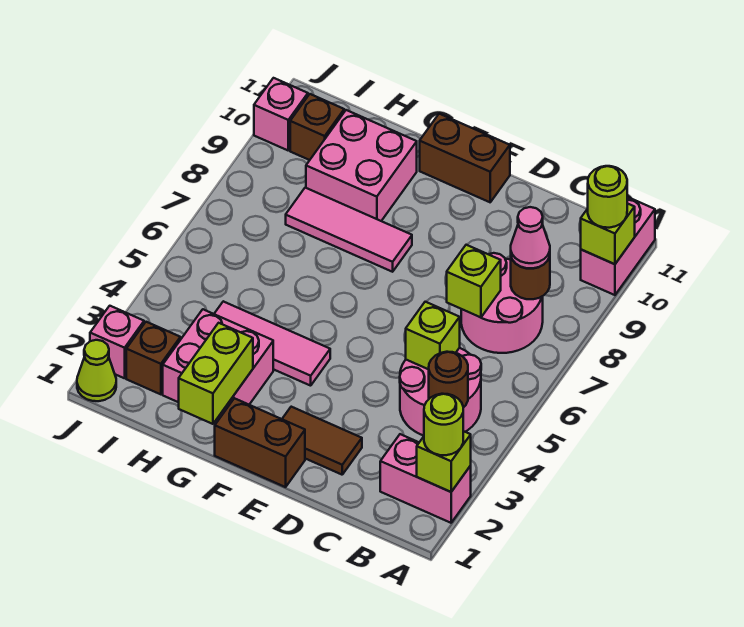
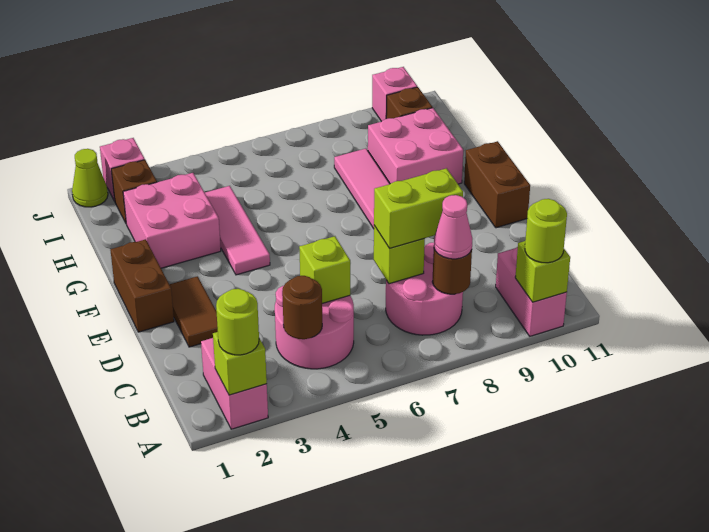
pink brick A10:A11 level 1 -> pink brick A10:B10 level 1
lime brick G1:G2 level 2 -> lime brick C7:C8 level 3

